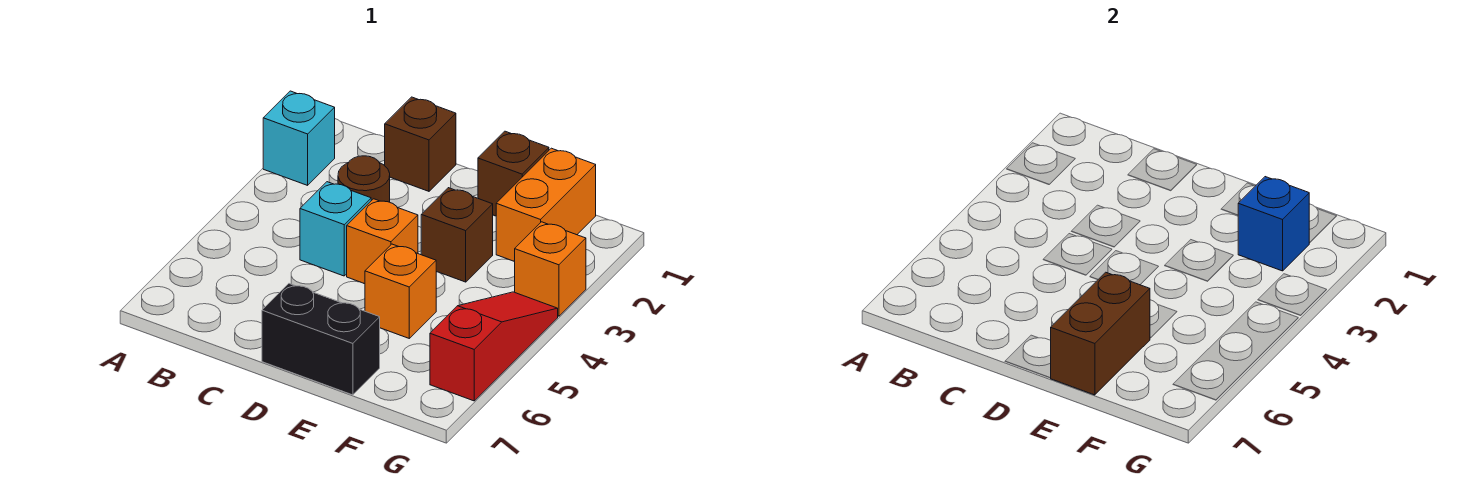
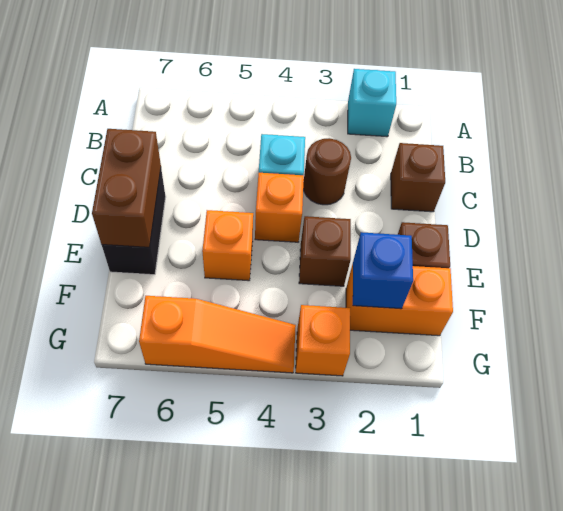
brown brick E6:E7 level 2 -> brown brick D7:E7 level 2
red slope G4:G6 level 1 top 6 -> orange slope G4:G6 level 1 top 6

